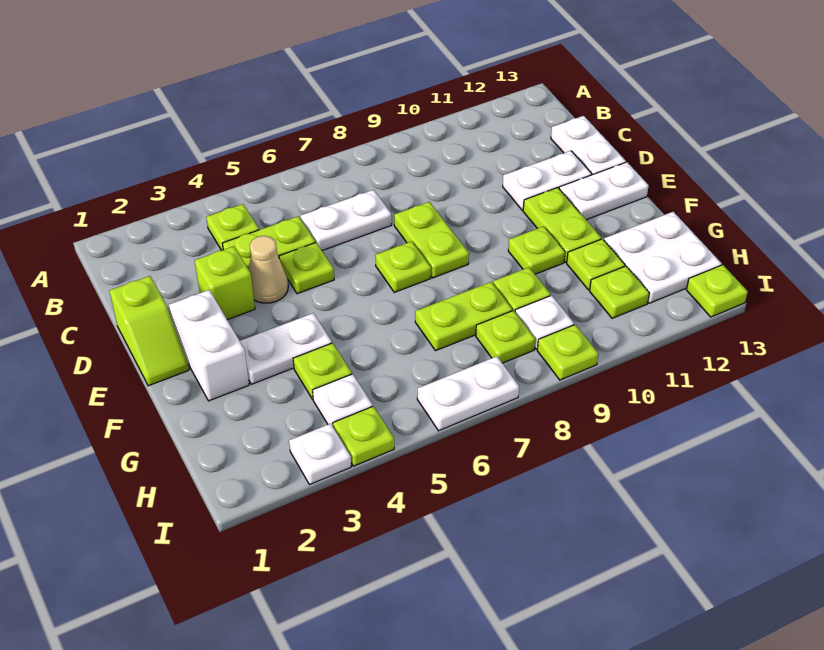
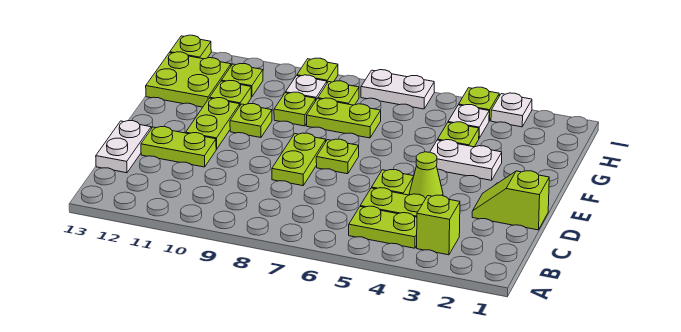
lime plate B4 level 1 -> lime plate B4:B5 level 1
white plate C6:C7 level 1 -> none
lime slope D1:E1 level 1 top D -> lime slope D1:D2 level 1 top 1
lime brick D3 level 1 -> lime brick B3 level 1
tan cone D4 level 1 -> lime cone D4 level 1
white plate D11:D12 level 1 -> lime plate D11:D12 level 1
white brick E2:F2 level 1 -> none
white plate E12:E13 level 1 -> none
white plate G12:H13 level 1 -> lime plate G12:H13 level 1

